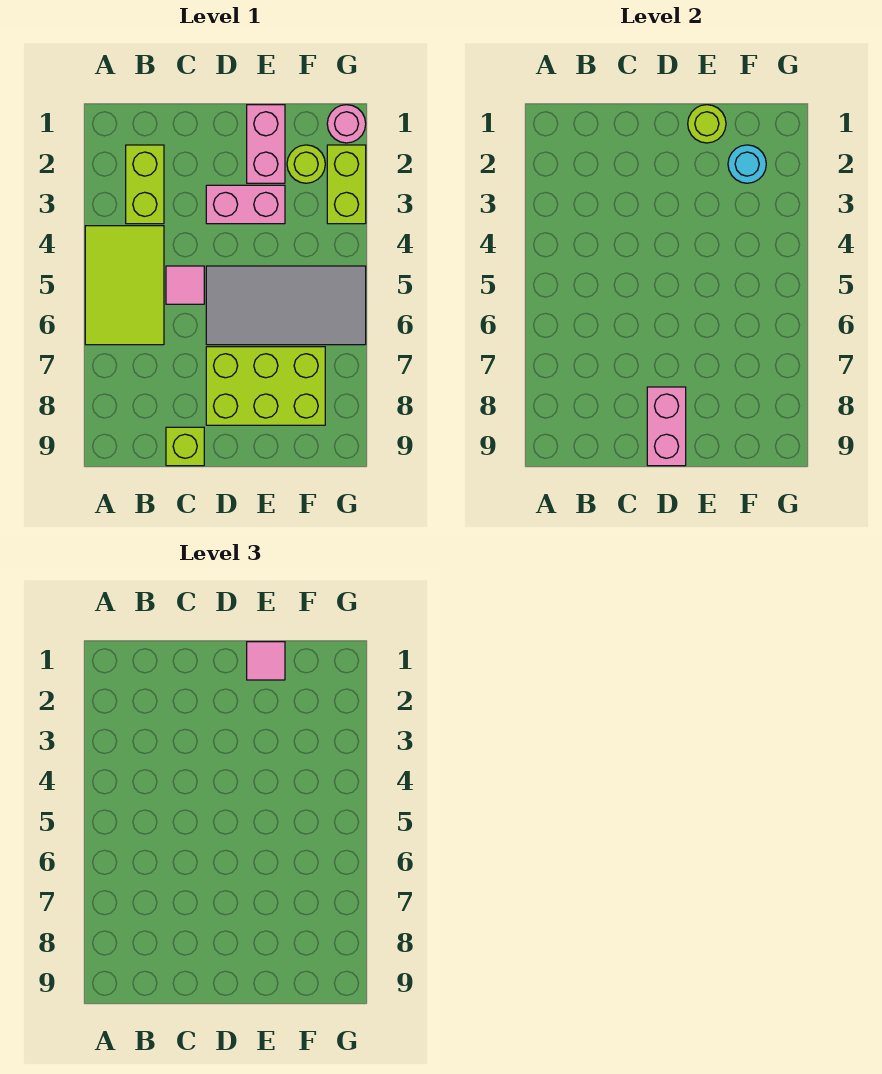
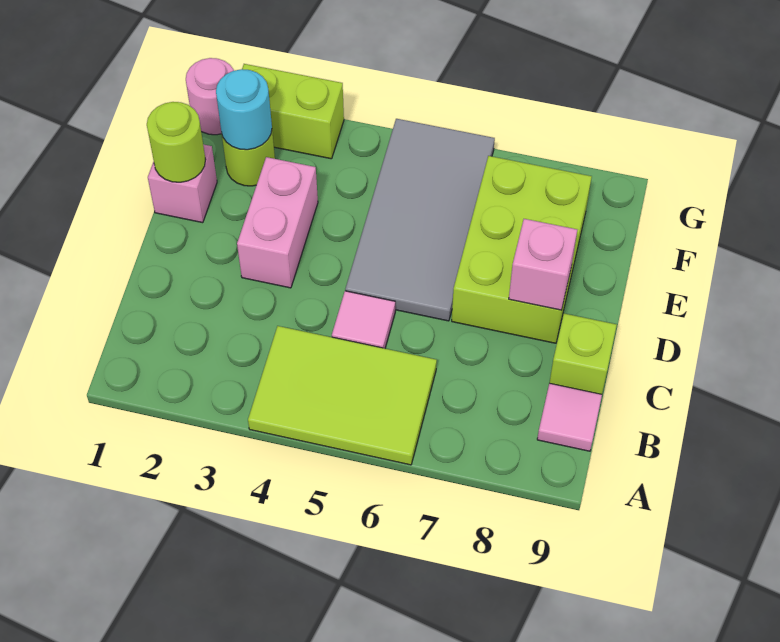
lime brick B2:B3 level 1 -> none
pink brick D8:D9 level 2 -> pink brick D8 level 2
pink brick E1:E2 level 1 -> pink brick E1 level 1
pink tile E1 level 3 -> pink tile B9 level 1

